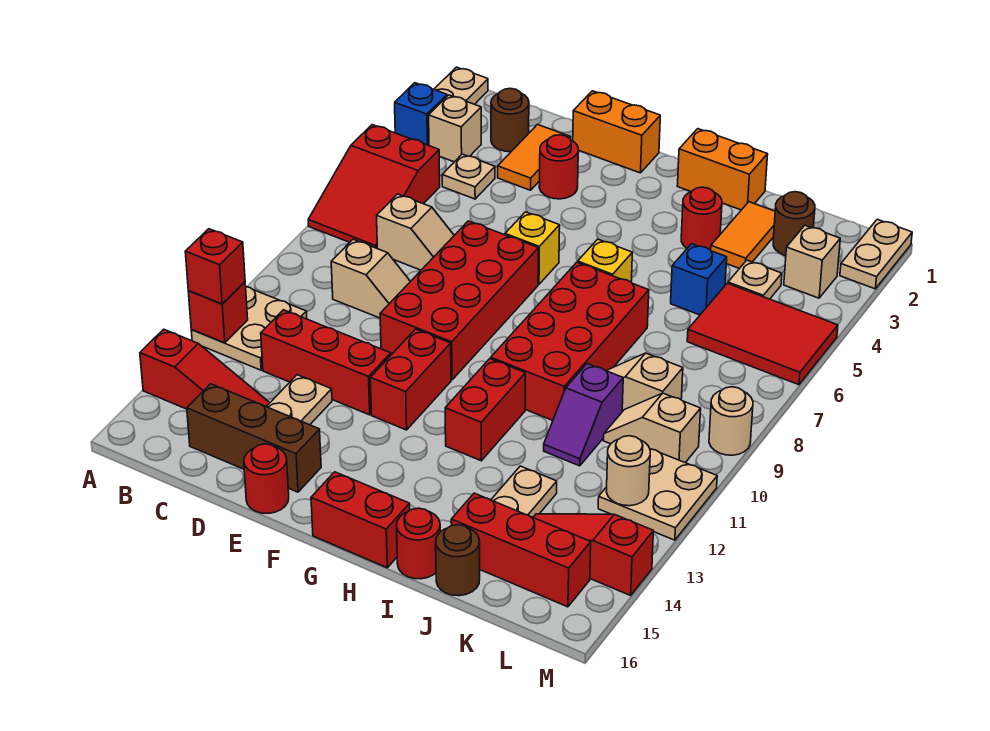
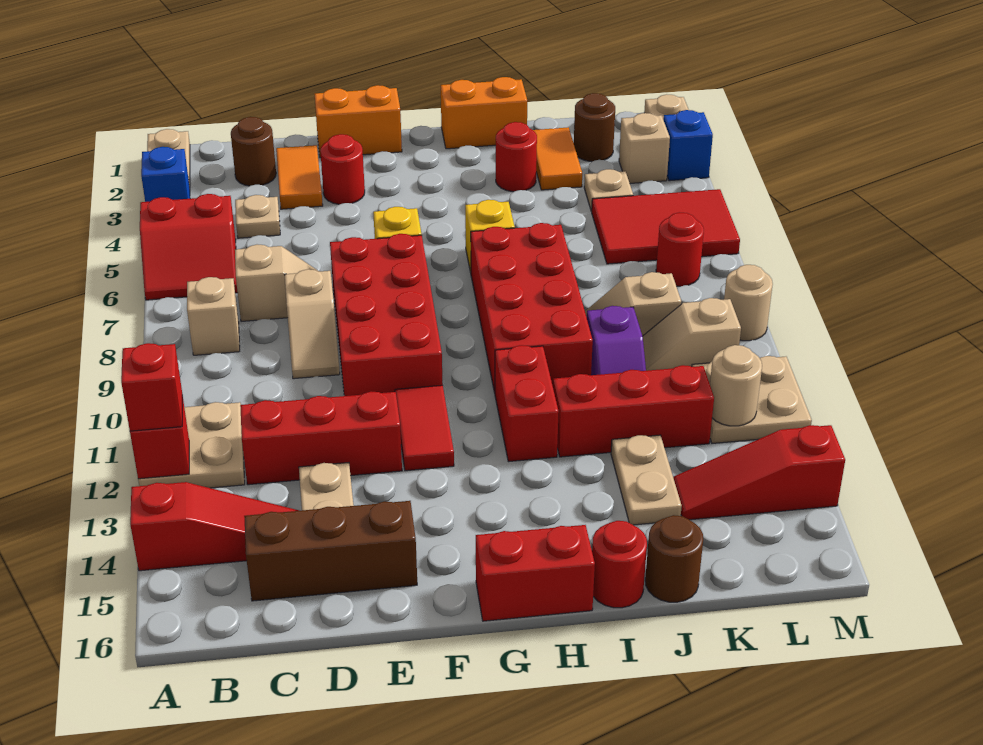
red slope A5:B7 level 1 top 5 -> red slope A5:B6 level 1 top 5
tan brick B3 level 1 -> tan brick B8 level 1
tan slope C9:D9 level 1 top C -> tan slope D8:D9 level 1 top 8
red round brick E16 level 1 -> red round brick L7 level 1
red brick F11:F12 level 1 -> red tile F11:F12 level 1
blue brick J5 level 1 -> blue brick M3 level 1
red brick J15:L15 level 1 -> red brick I12:K12 level 1

